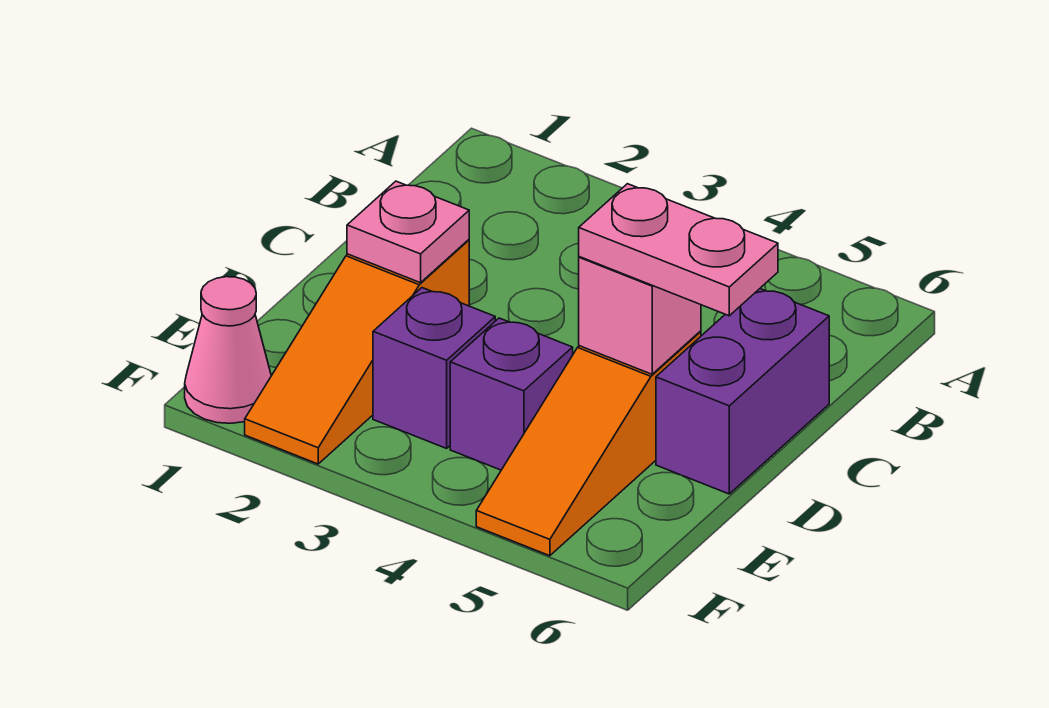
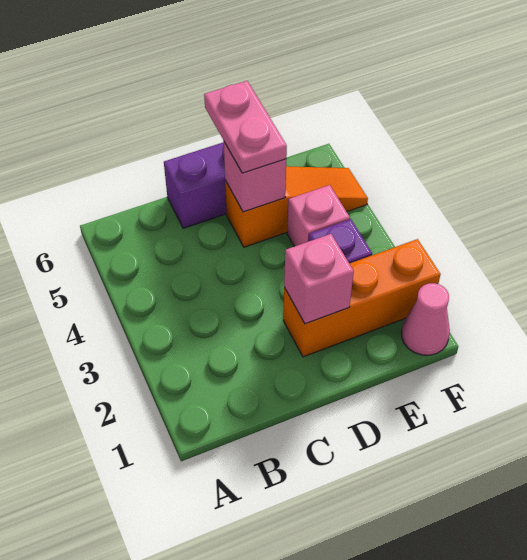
orange slope D2:F2 level 1 top D -> orange brick D2:F2 level 1
pink plate D2 level 2 -> pink brick D2 level 2
purple brick E4 level 1 -> pink brick E4 level 1

